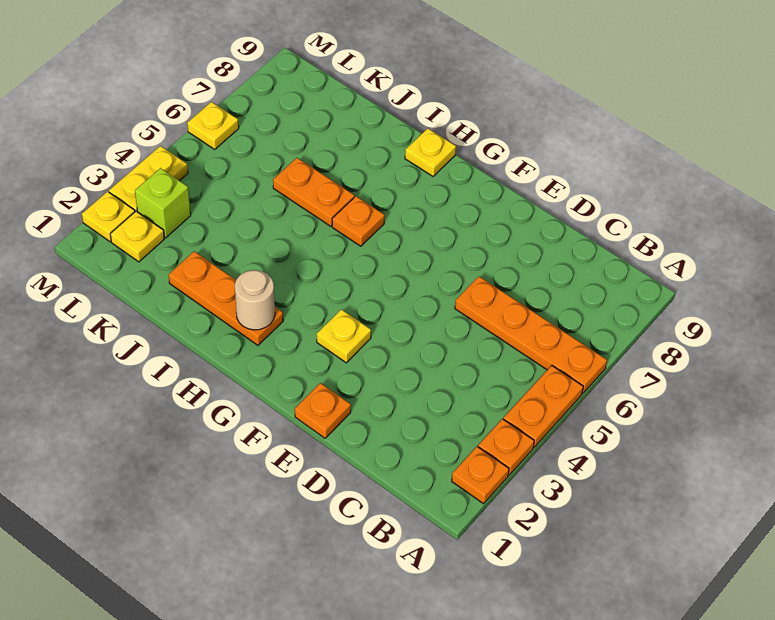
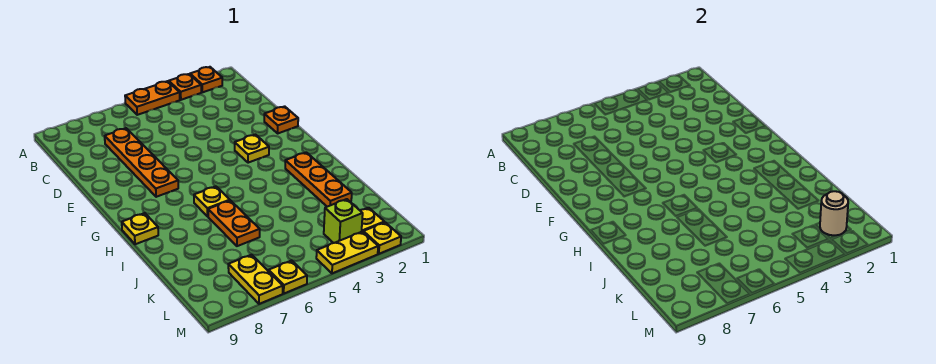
orange plate A6:D6 level 1 -> orange plate C7:F7 level 1
tan round brick H2 level 2 -> tan round brick L2 level 2
orange plate H6 level 1 -> yellow plate H6 level 1
none -> yellow plate L7:M7 level 1

